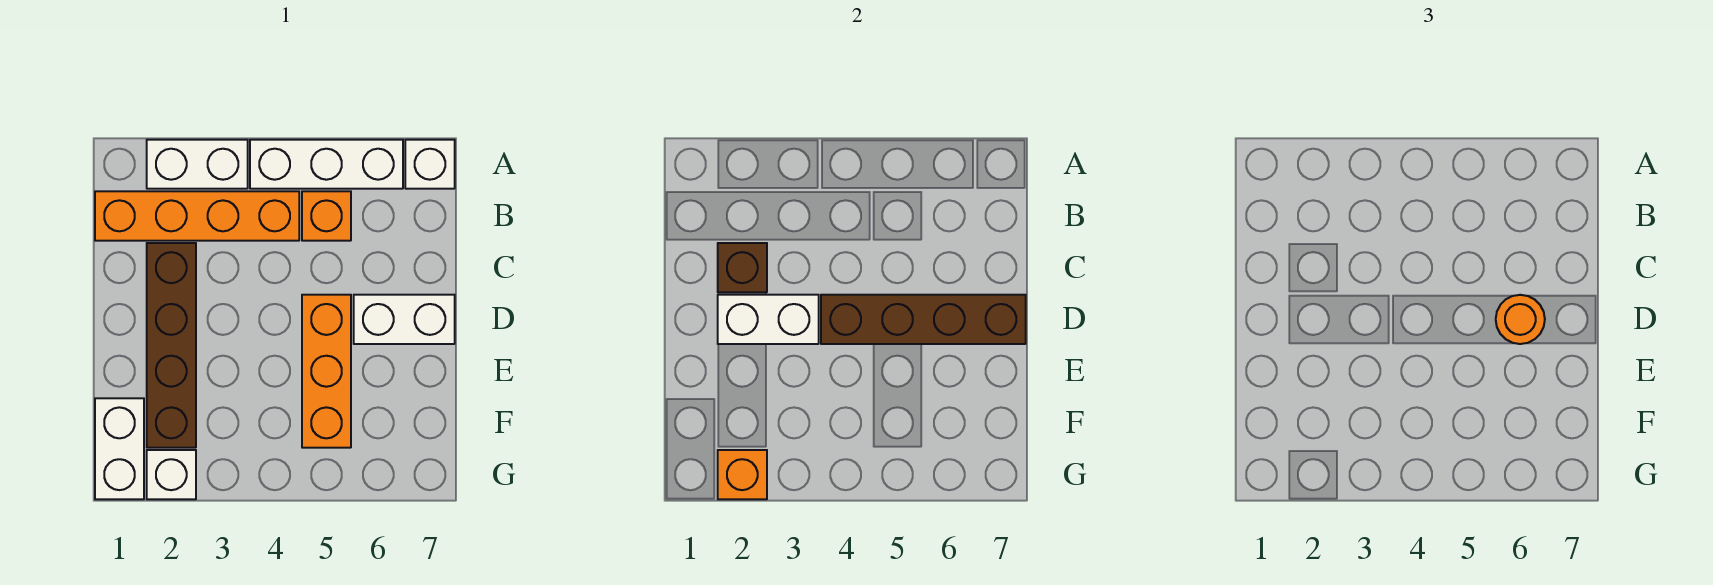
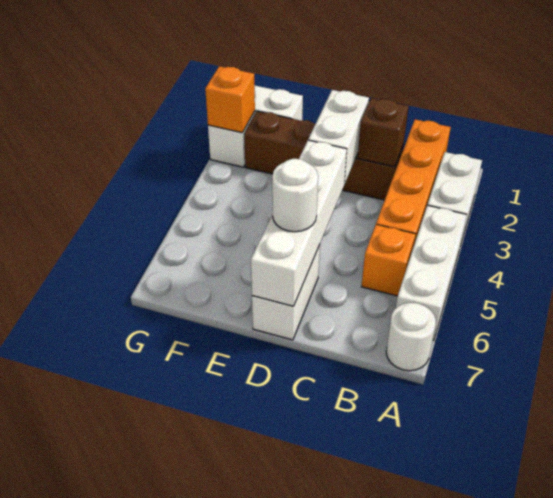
white brick A7 level 1 -> white round brick A7 level 1
brown brick D4:D7 level 2 -> white brick D4:D7 level 2
orange brick D5:F5 level 1 -> none
orange round brick D6 level 3 -> white round brick D6 level 3

